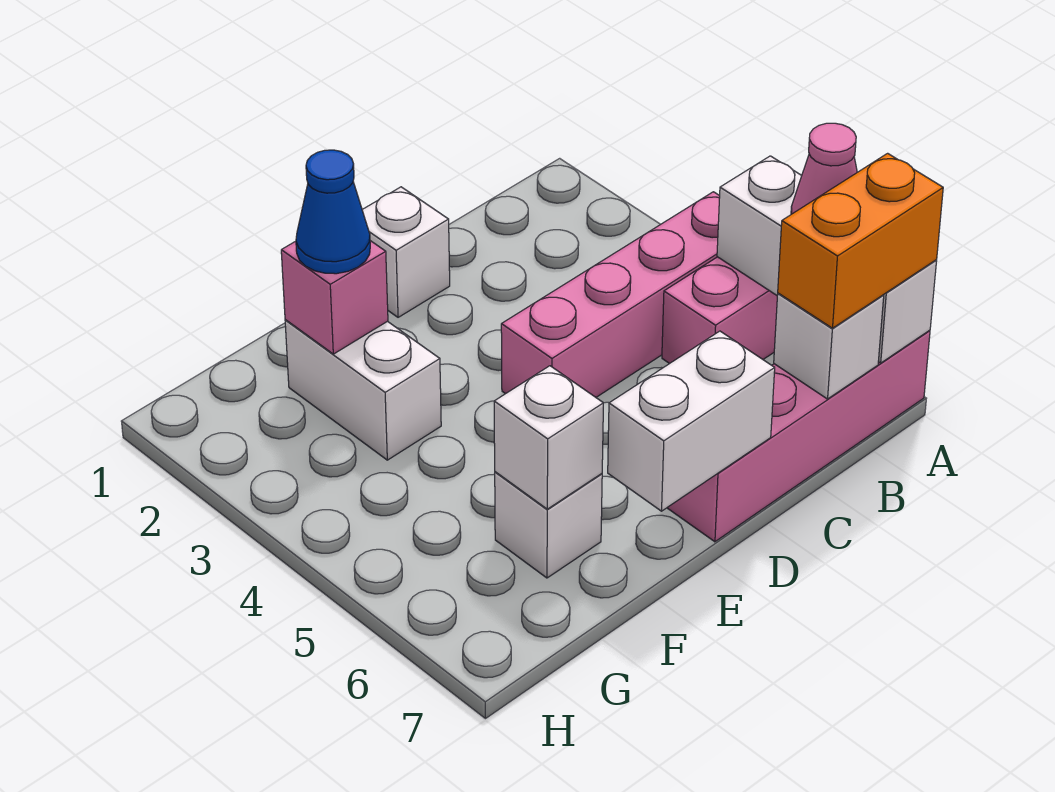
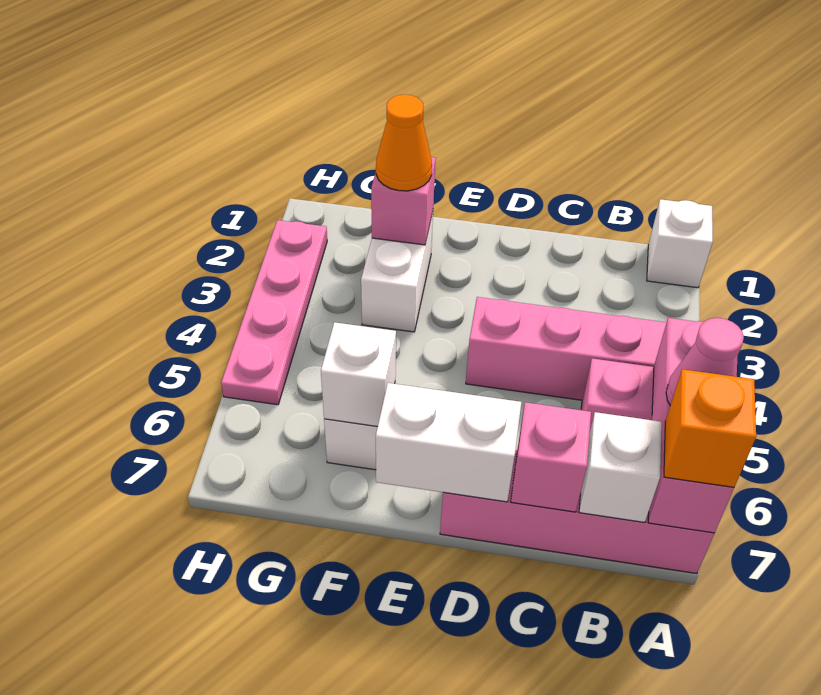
white brick A5:A7 level 2 -> pink brick A5:A7 level 2
orange brick A7:B7 level 3 -> orange brick A7 level 3
none -> pink brick C7 level 2
white brick D1 level 1 -> white brick A1 level 1
blue cone F2 level 3 -> orange cone F2 level 3
none -> pink plate H2:H5 level 1

